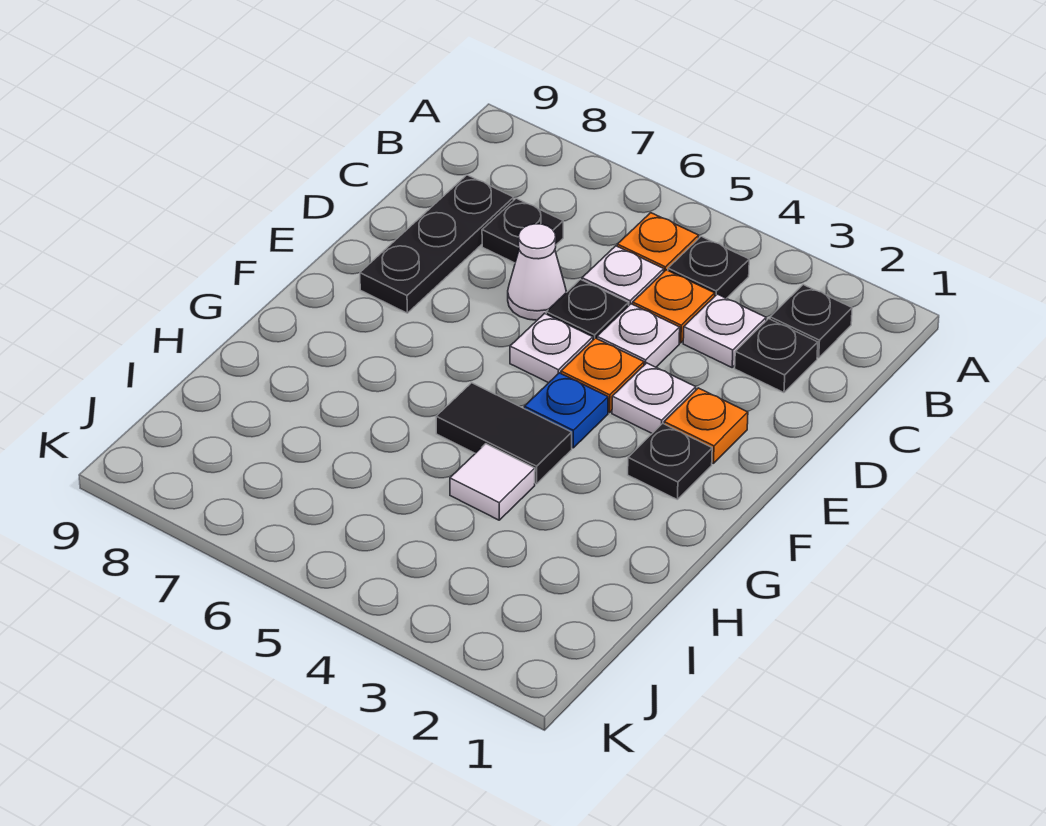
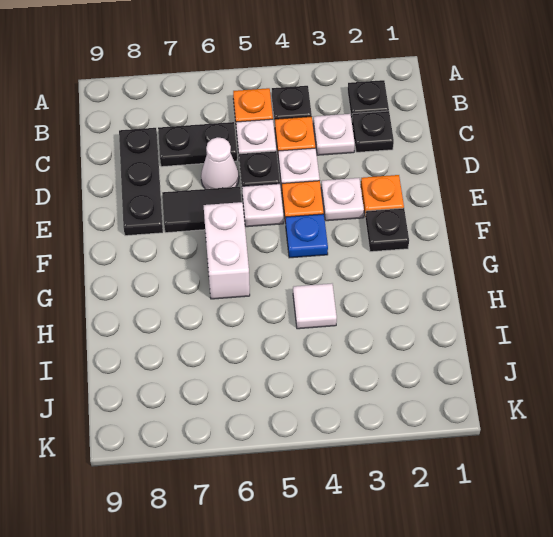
black plate C7 level 1 -> black plate C6:C7 level 1
none -> white brick F6:G6 level 1
black tile G4:G5 level 1 -> black tile E6:E7 level 1

